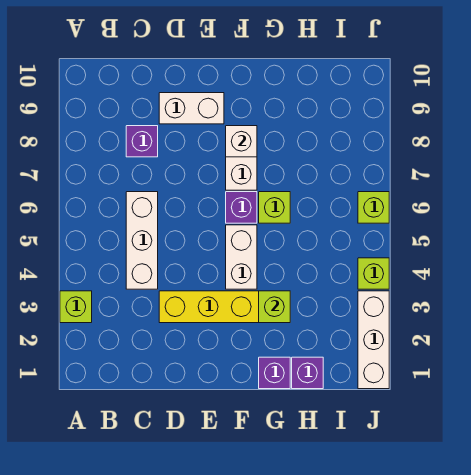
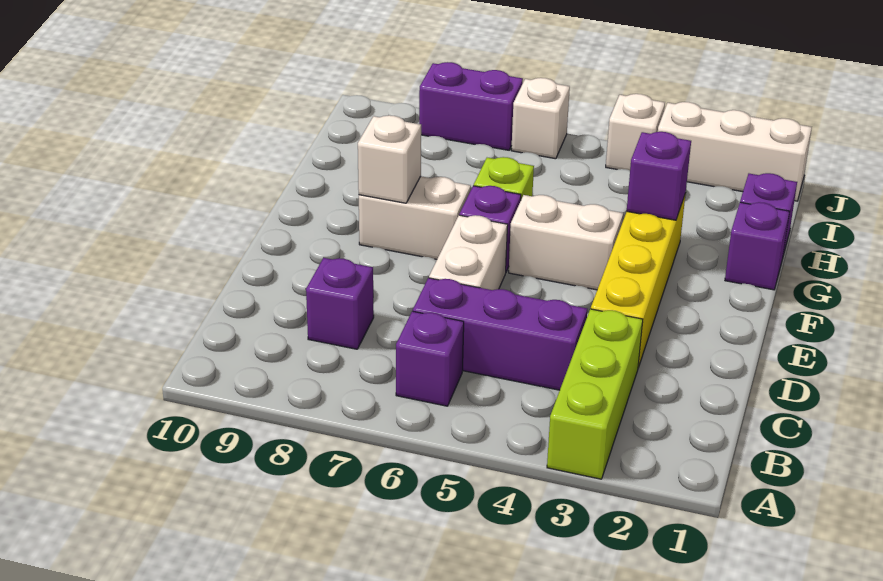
lime brick A3 level 1 -> lime brick A3:C3 level 1
none -> purple brick B6 level 1
white brick C4:C6 level 1 -> purple brick C4:C6 level 1
white brick D9:E9 level 1 -> white brick D6:E6 level 1
lime brick G3 level 2 -> purple brick G3 level 2
lime brick J4 level 1 -> white brick J4 level 1
lime brick J6 level 1 -> white brick J6 level 1
none -> purple brick J7:J8 level 1

